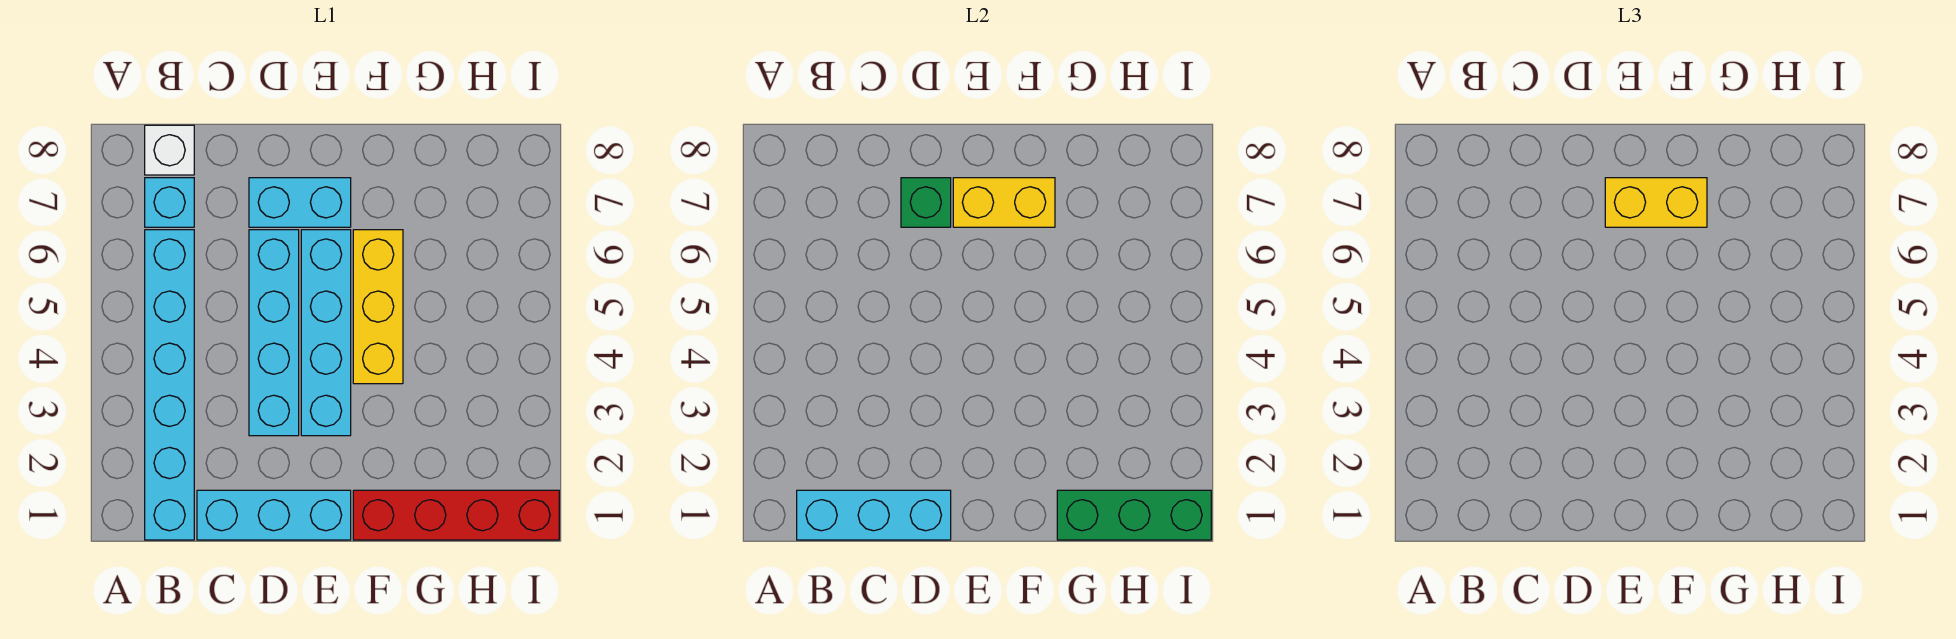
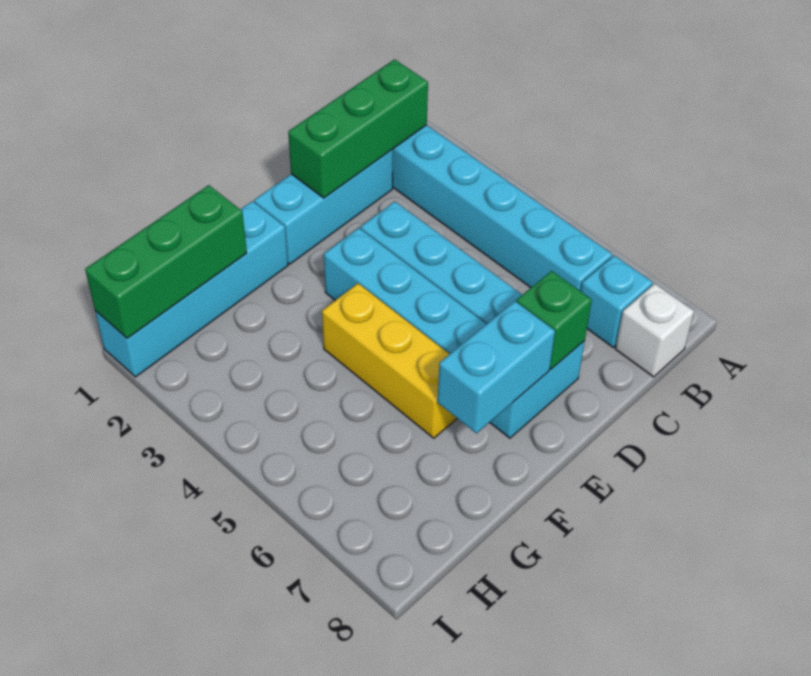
cyan brick B1:D1 level 2 -> green brick B1:D1 level 2
yellow brick E7:F7 level 2 -> cyan brick E7:F7 level 2
yellow brick E7:F7 level 3 -> none
red brick F1:I1 level 1 -> cyan brick F1:I1 level 1

